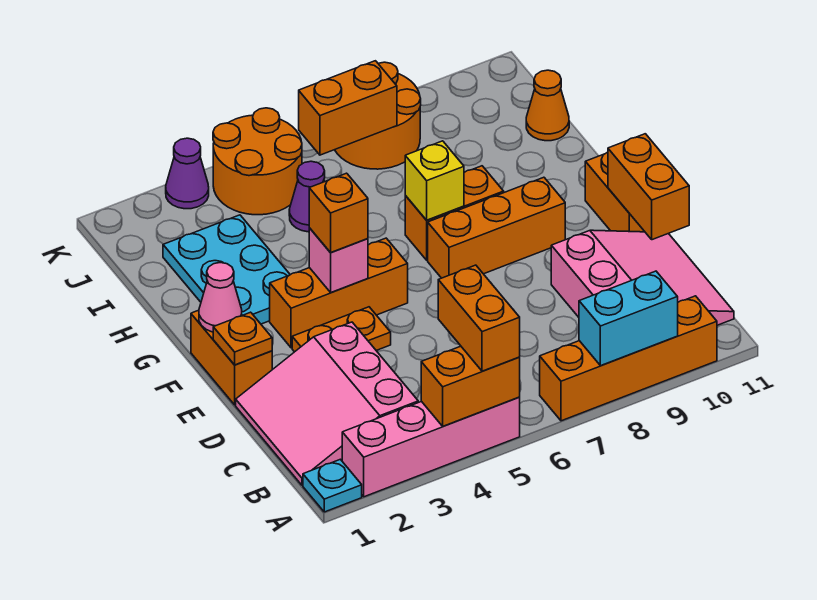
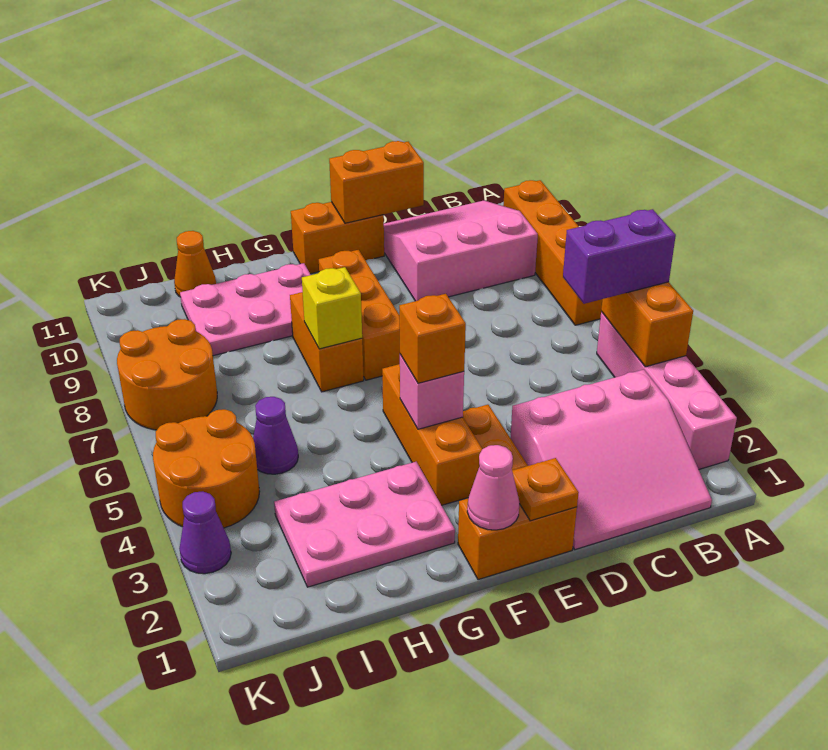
cyan plate A1 level 1 -> none
orange brick A5:B5 level 3 -> purple brick A5:B5 level 3
cyan brick A8:A9 level 2 -> none
cyan plate G2:I3 level 1 -> pink plate G2:I3 level 1
none -> pink plate G9:I10 level 1
orange brick J6:J7 level 2 -> none

